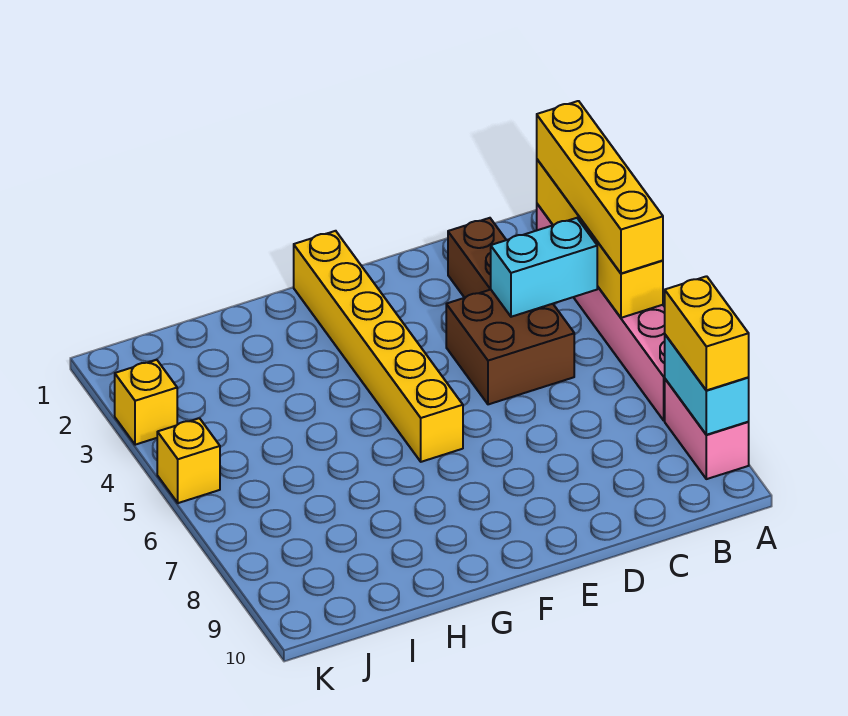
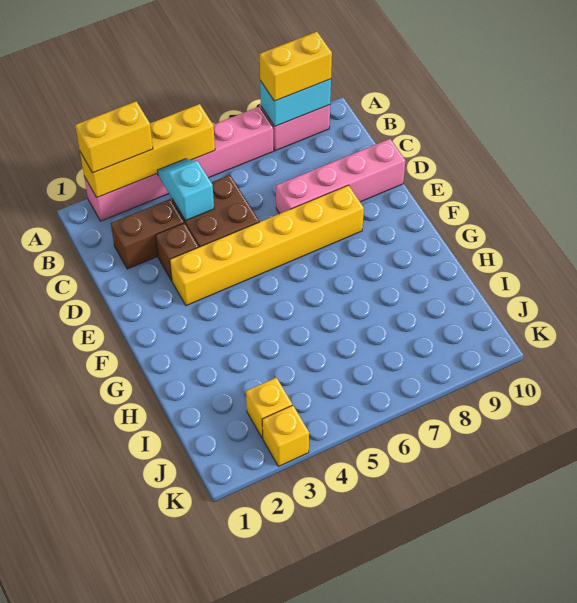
yellow brick A2:A5 level 3 -> yellow brick A2:A3 level 3
cyan brick B4:C4 level 2 -> cyan slope B4:C4 level 2 top C
none -> brown brick D3 level 1
none -> pink brick D7:D10 level 1
yellow brick F1:F6 level 1 -> yellow brick E3:E8 level 1
yellow brick K5 level 1 -> yellow brick J3 level 1

